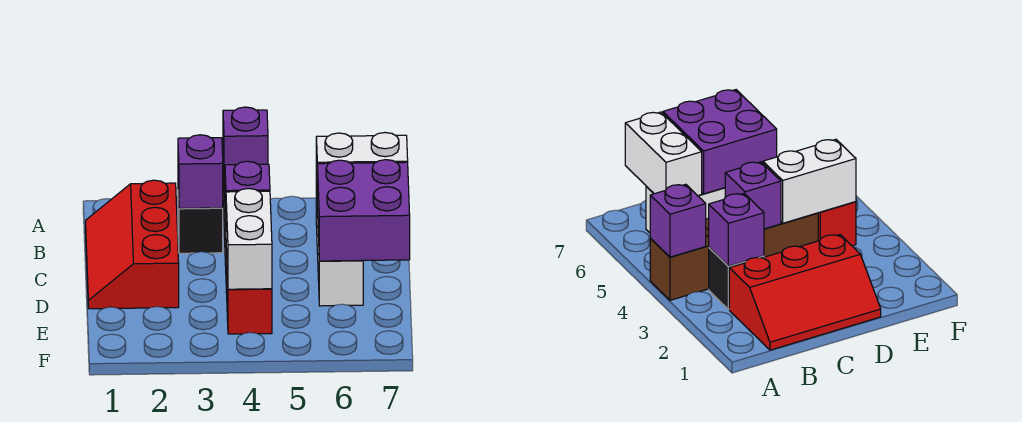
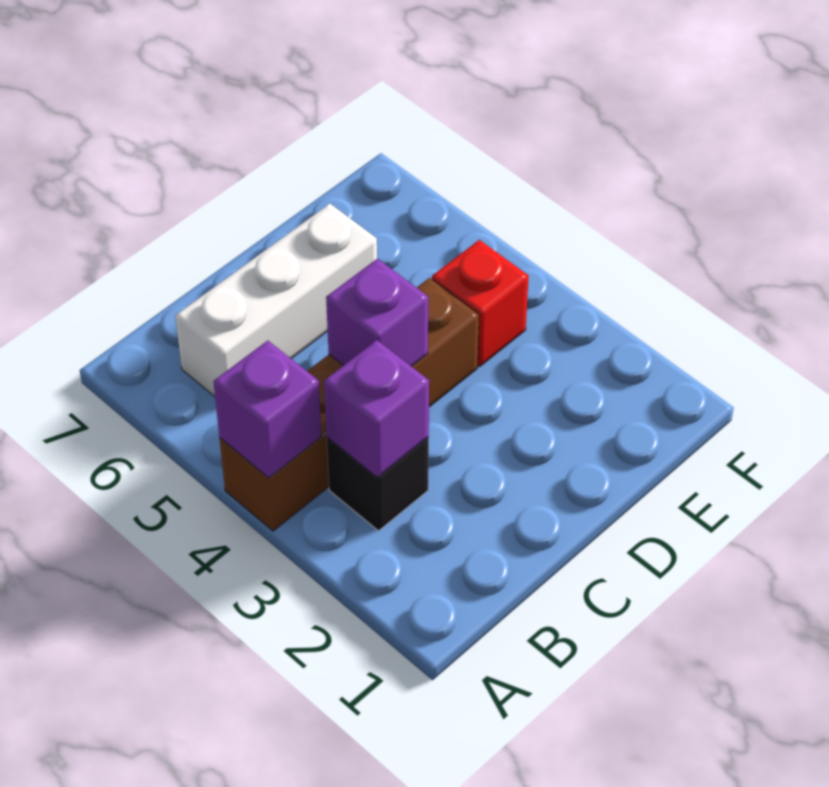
red slope B1:D2 level 1 top 2 -> none
white brick B6:B7 level 2 -> none
purple brick C6:D7 level 2 -> none
white brick D4:E4 level 2 -> none

